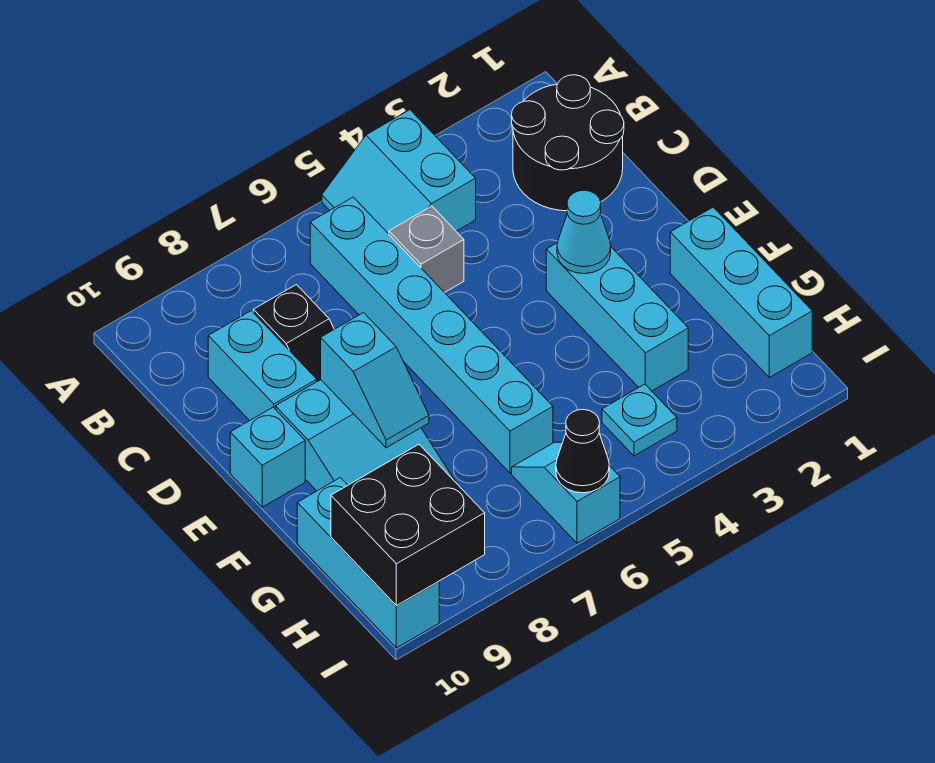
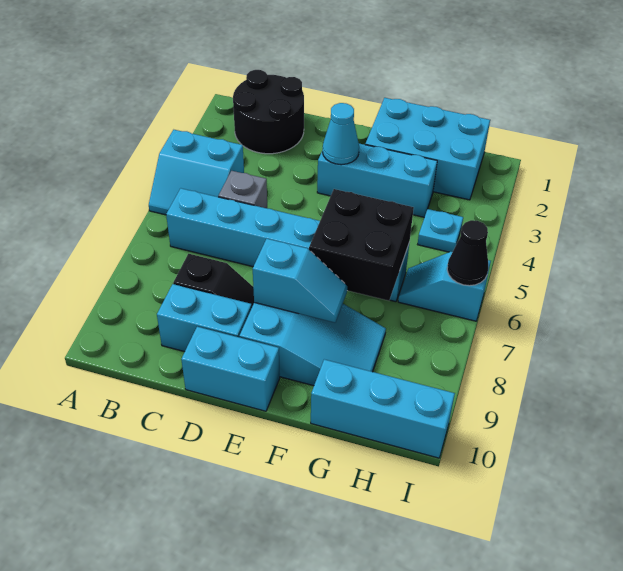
cyan brick E10 level 1 -> cyan brick D10:E10 level 1
cyan brick F1:H1 level 1 -> cyan brick F1:H2 level 1
black brick H9:I10 level 2 -> black brick F6:G7 level 2

